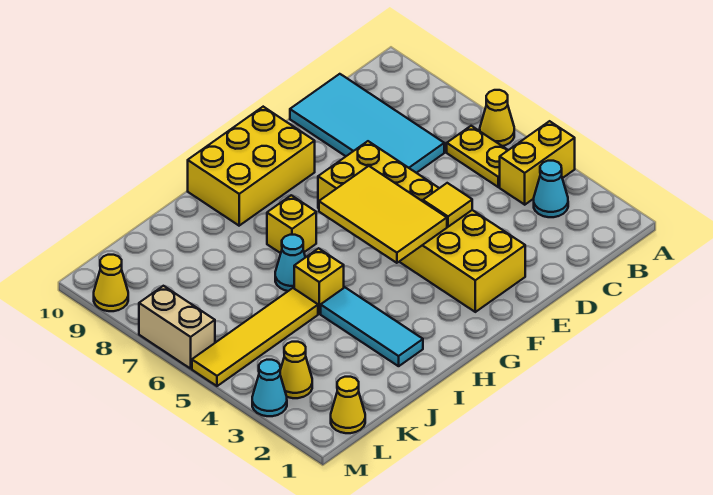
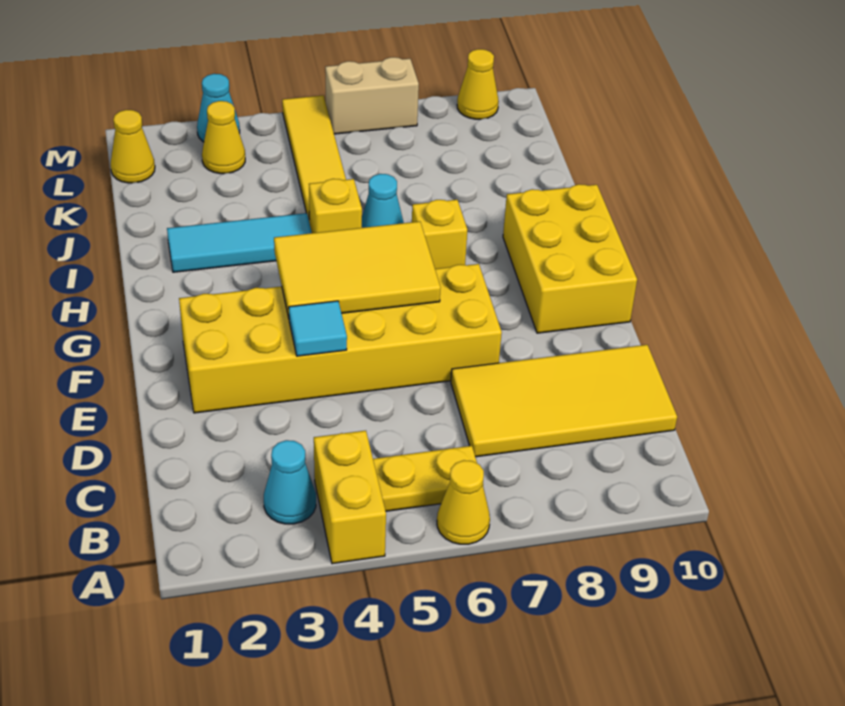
cyan tile C7:D10 level 1 -> yellow tile C7:D10 level 1
yellow tile E4 level 2 -> cyan tile E4 level 2

